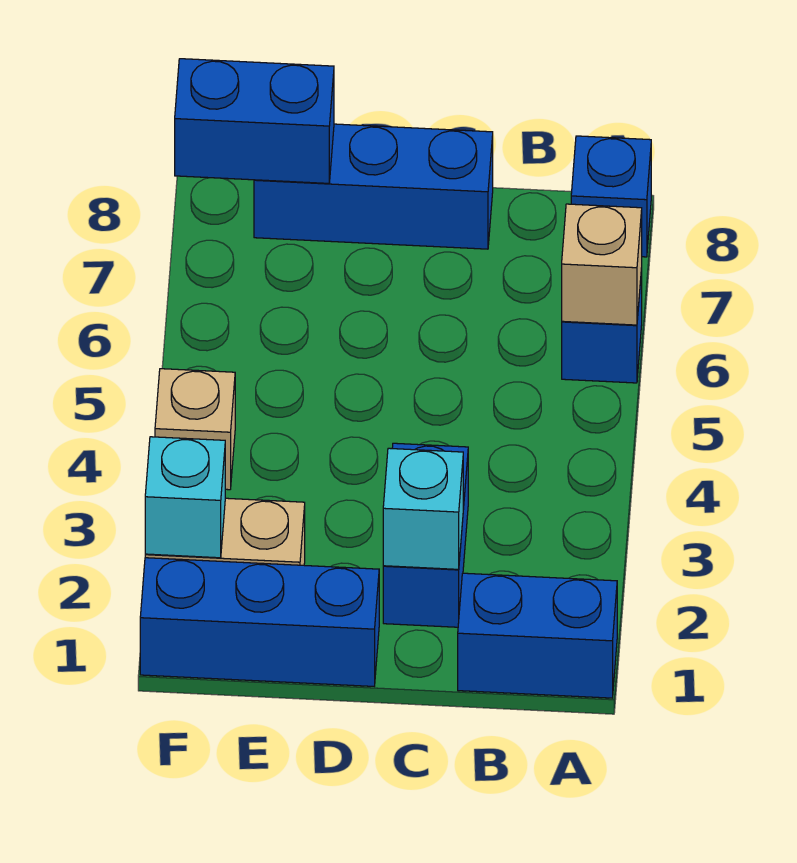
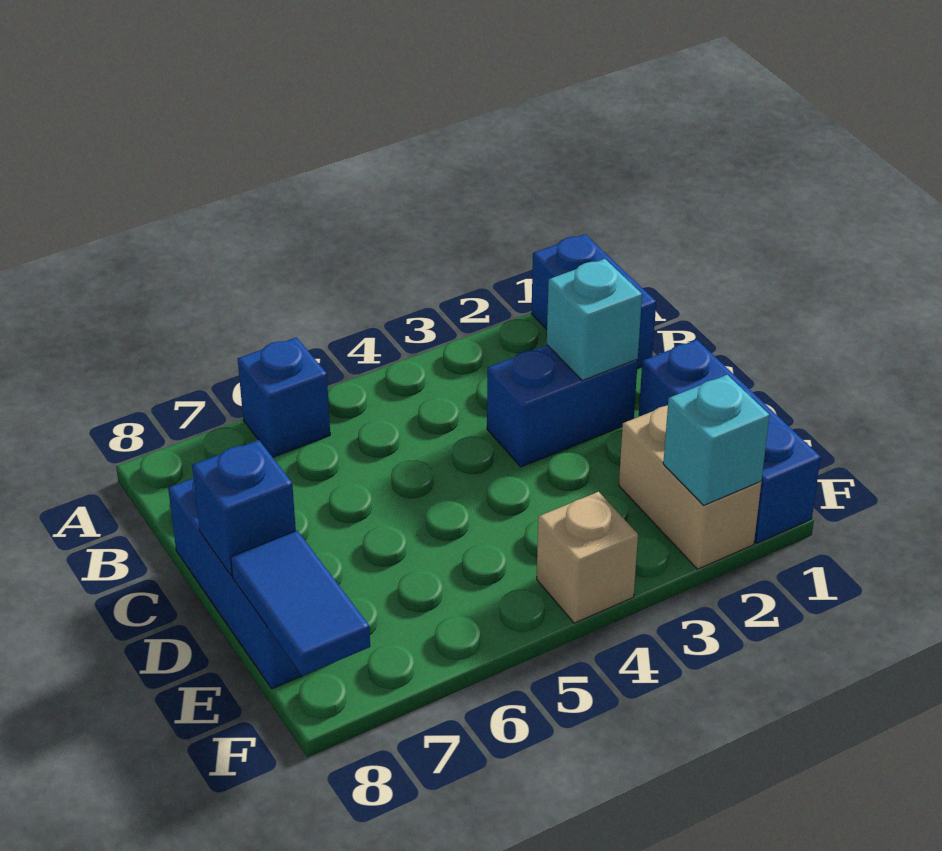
tan brick A6 level 2 -> none
blue brick A8 level 1 -> blue brick D8 level 2
blue brick E8:F8 level 2 -> blue tile E8:F8 level 2

